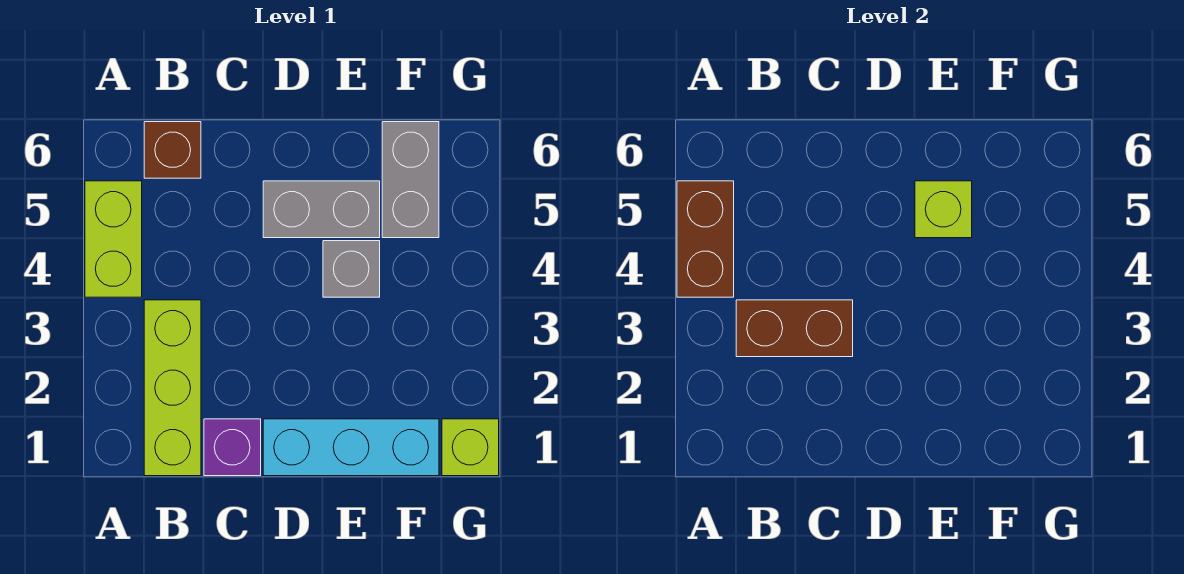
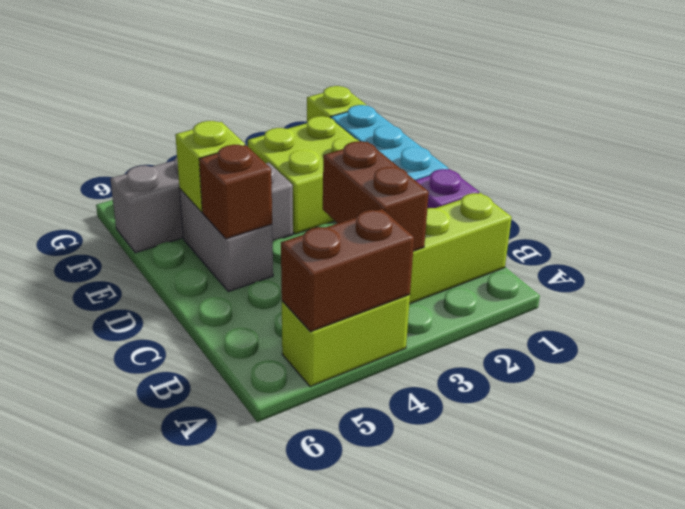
brown brick B6 level 1 -> brown brick D5 level 2
none -> lime brick E2:F3 level 1

